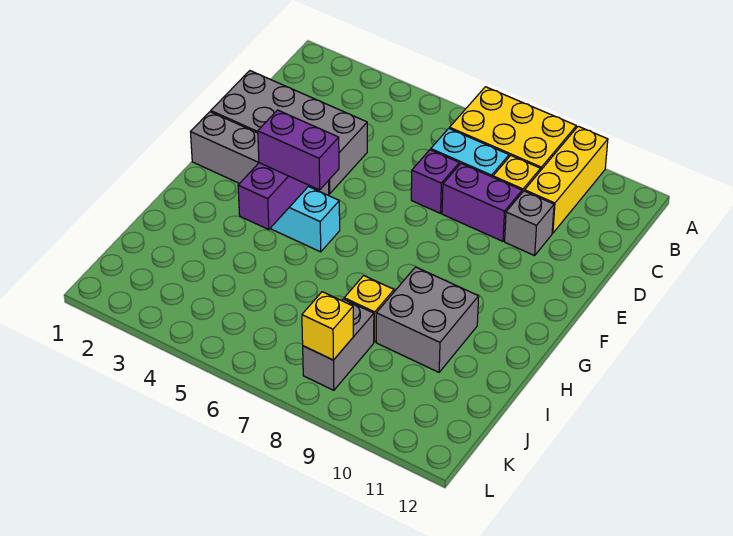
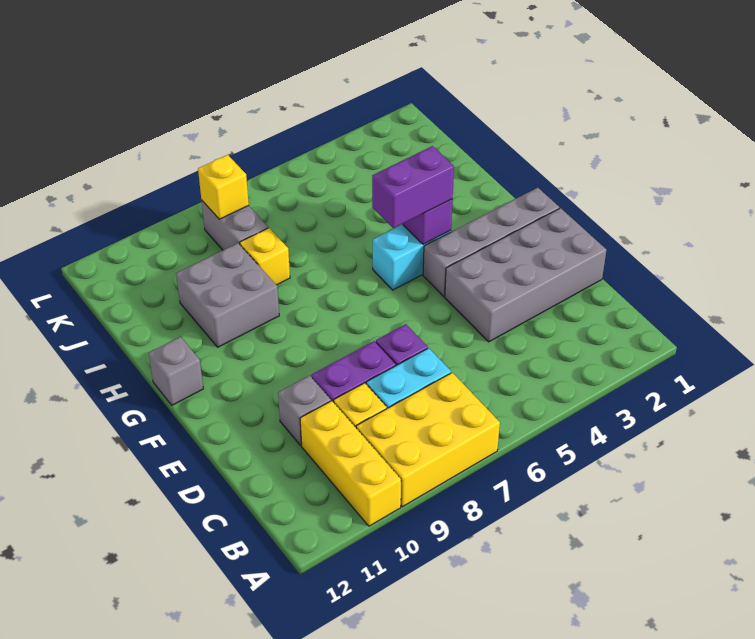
none -> grey brick G12 level 1

